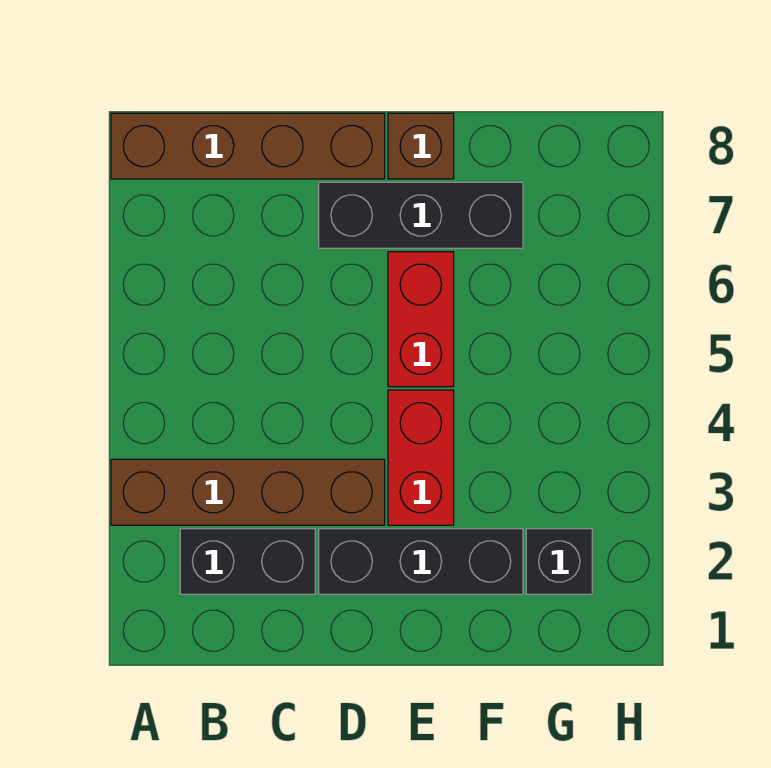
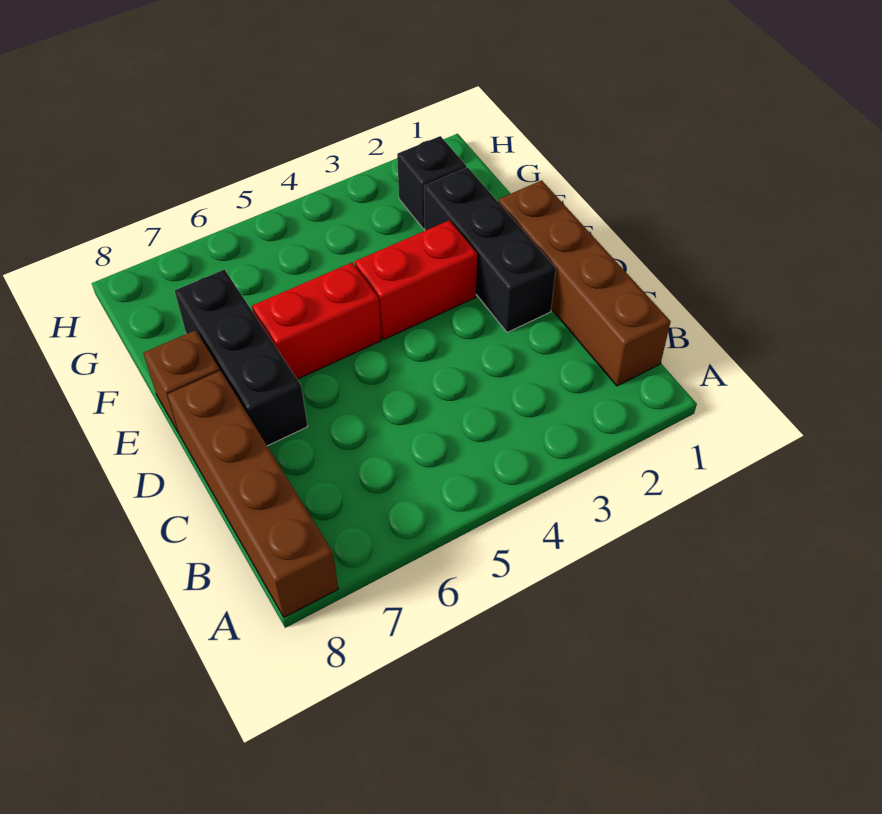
brown brick A3:D3 level 1 -> brown brick B1:E1 level 1
black brick B2:C2 level 1 -> none

